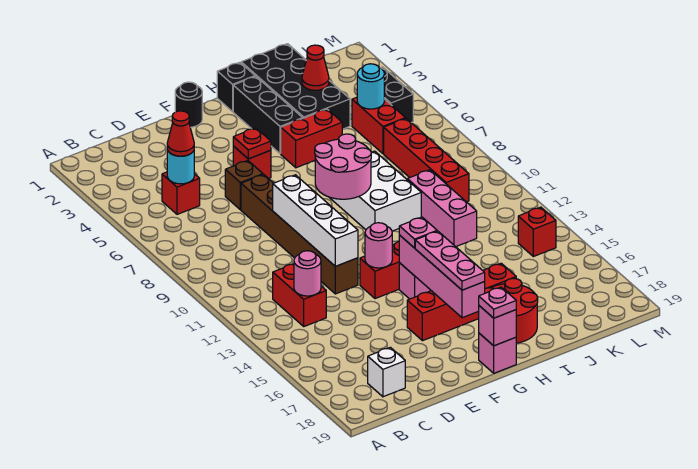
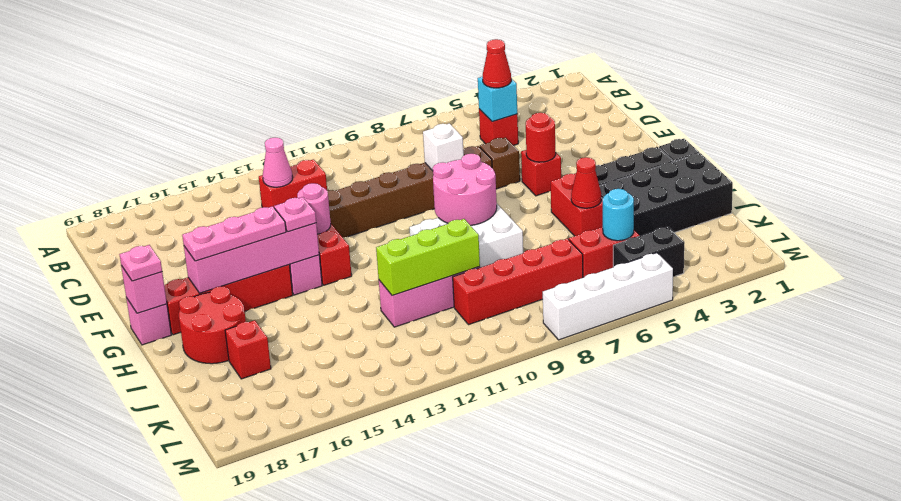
cyan round brick C5 level 2 -> cyan brick C5 level 2
pink round brick C13 level 2 -> pink cone C13 level 2
white brick C18 level 1 -> white brick E8 level 2
white brick E9:E12 level 2 -> white brick M5:M8 level 1
black round brick F1 level 1 -> none
red plate F5 level 2 -> red round brick F5 level 2
red brick F16:I16 level 1 -> red brick G15:G18 level 1
red cone J3 level 2 -> red cone I5 level 2
none -> lime brick J10:J12 level 2
red brick L14 level 1 -> red brick J17 level 1

